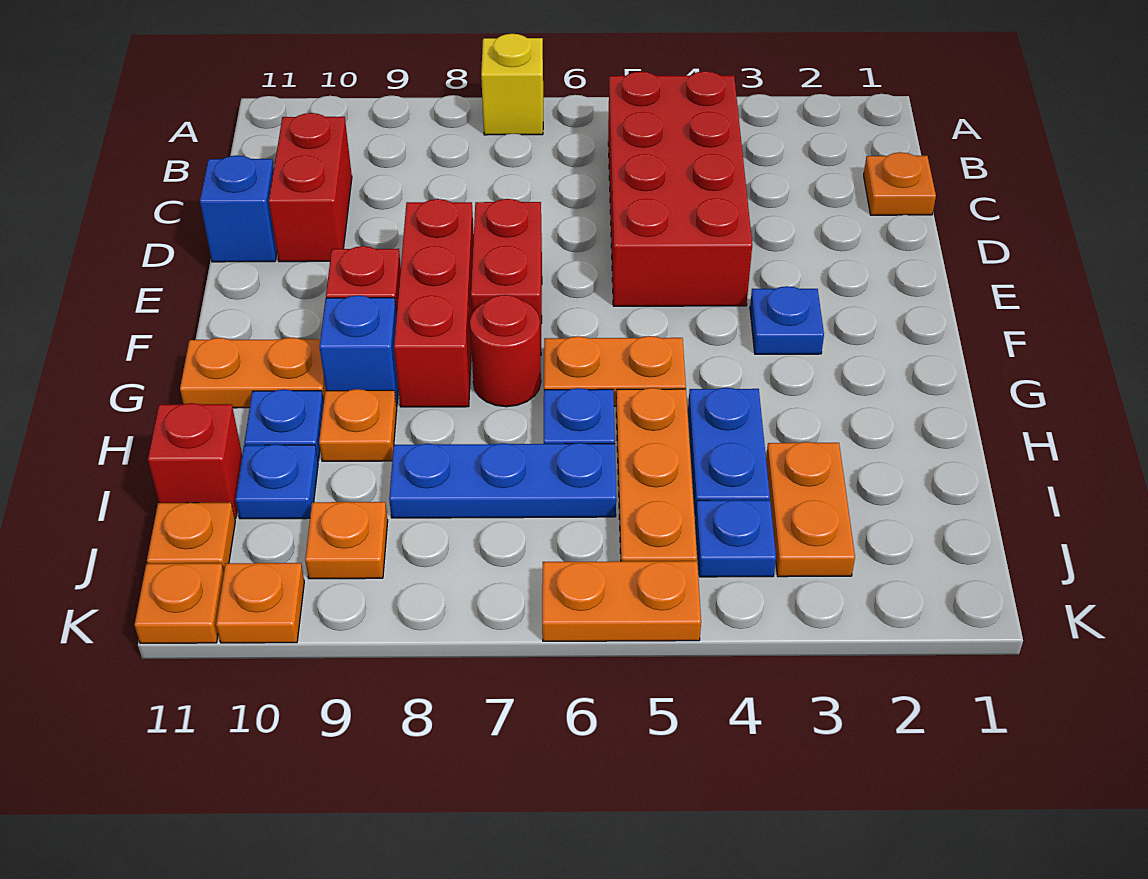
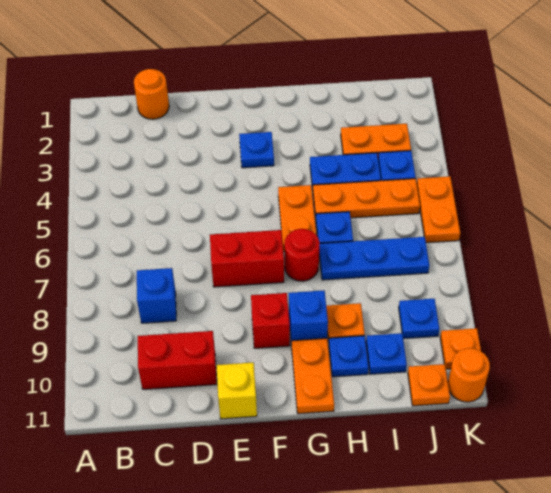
yellow brick A7 level 1 -> yellow brick E11 level 1
red brick B4:E5 level 1 -> none
orange plate C1 level 1 -> orange round brick C1 level 1
blue brick D11 level 1 -> blue brick C8 level 1
red brick E8:G8 level 1 -> none
blue plate I6:I8 level 1 -> blue plate H7:J7 level 1
red brick I11 level 1 -> none
orange plate J9 level 1 -> blue plate J9 level 1
orange plate K11 level 1 -> orange round brick K11 level 1

